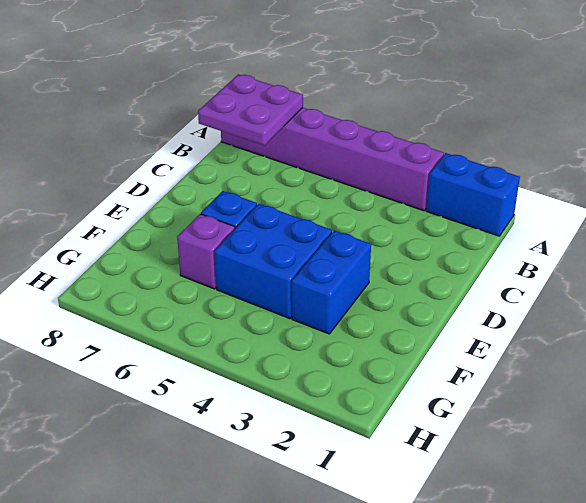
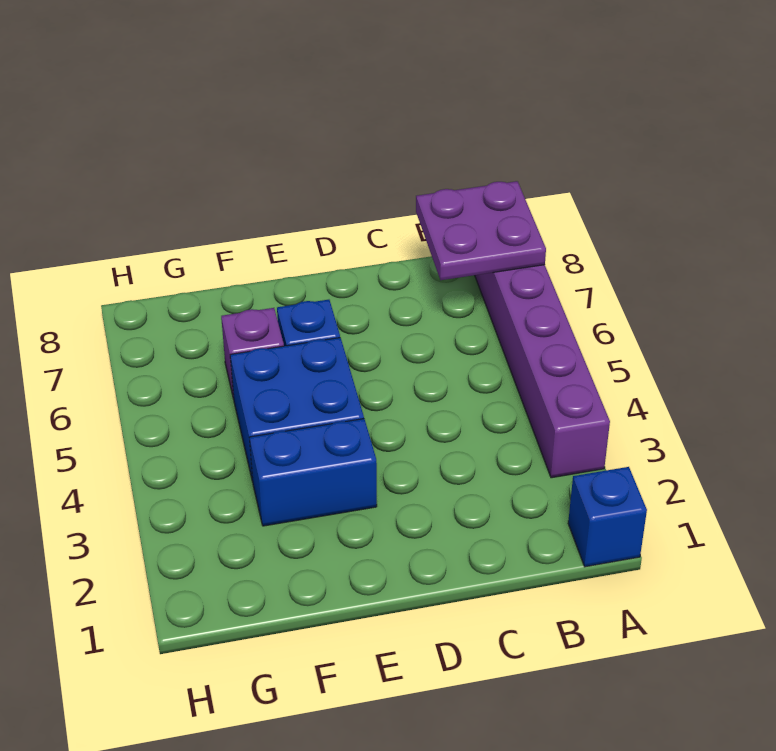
blue brick A1:A2 level 1 -> blue brick A1 level 1

